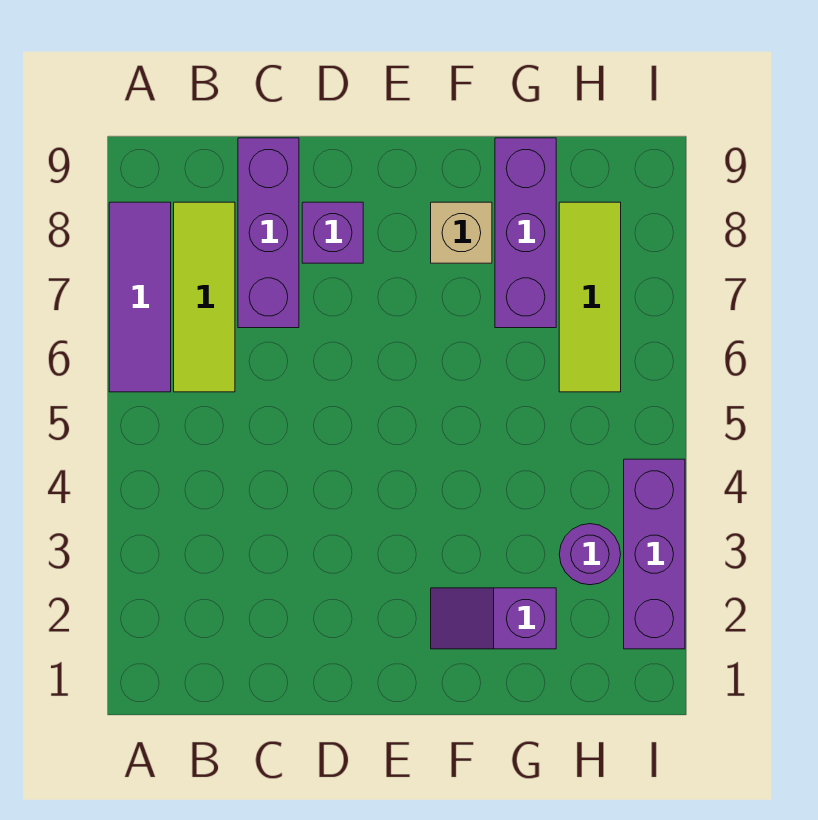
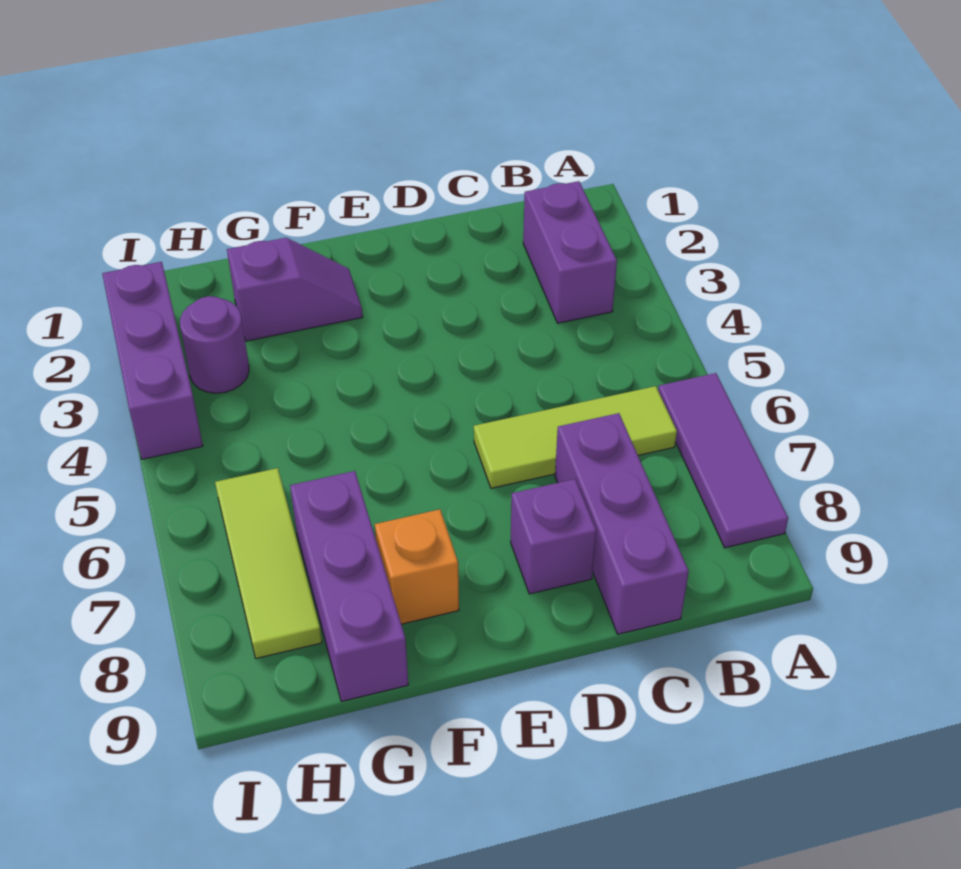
none -> purple brick B2:B3 level 1
lime tile B6:B8 level 1 -> lime tile B6:D6 level 1
tan brick F8 level 1 -> orange brick F8 level 1

